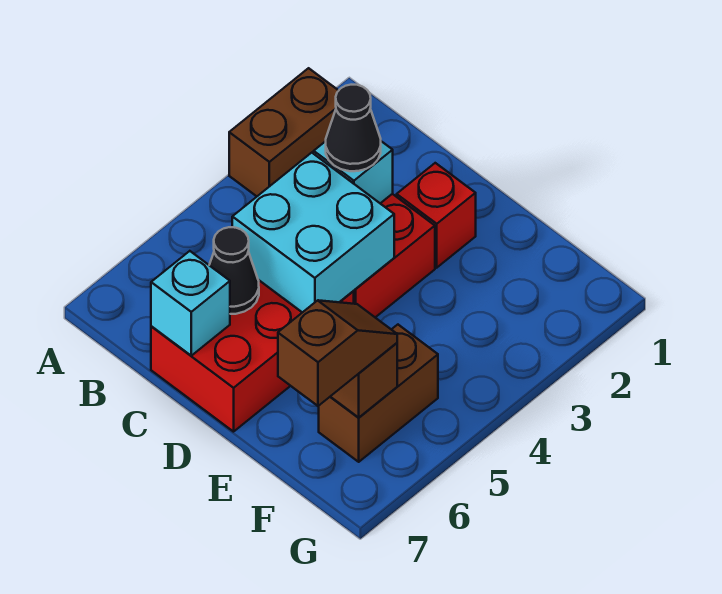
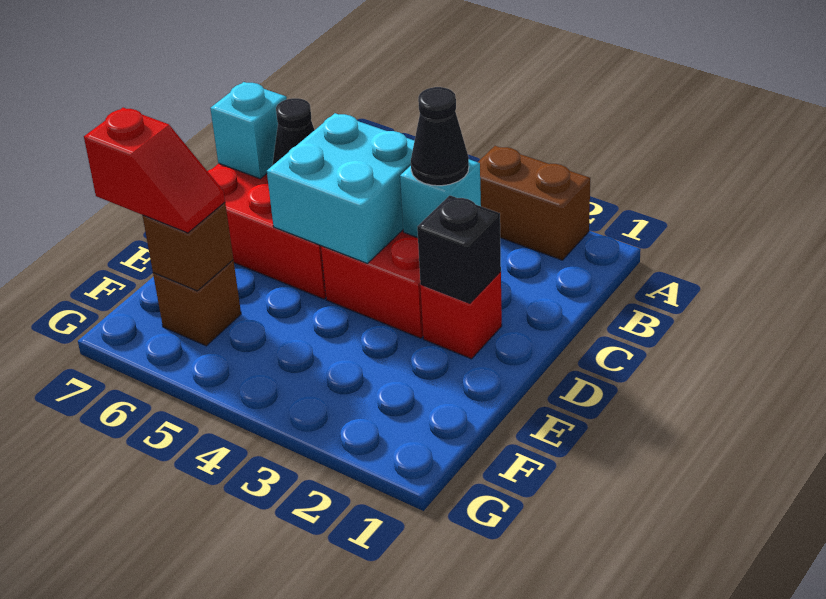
none -> black brick D2 level 2
brown brick F5:F6 level 1 -> brown brick F6 level 1
brown slope F6:F7 level 3 top 7 -> red slope F6:F7 level 3 top 7

